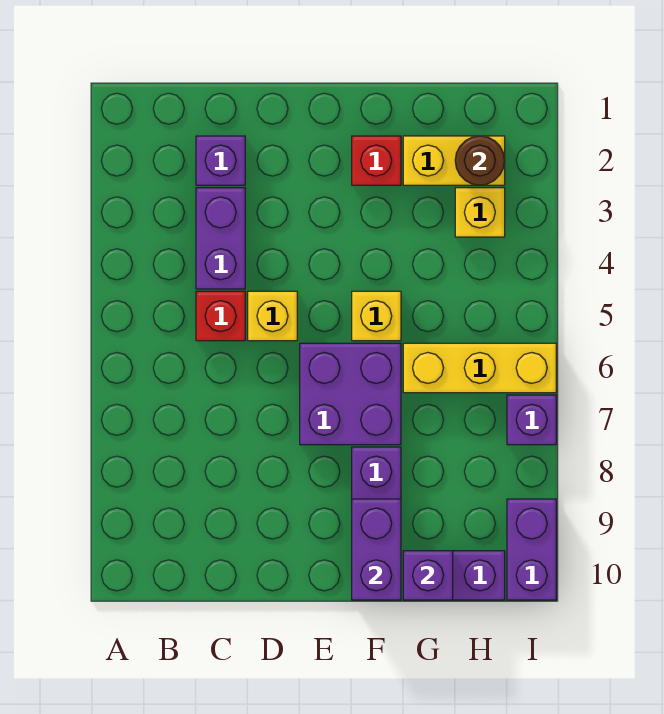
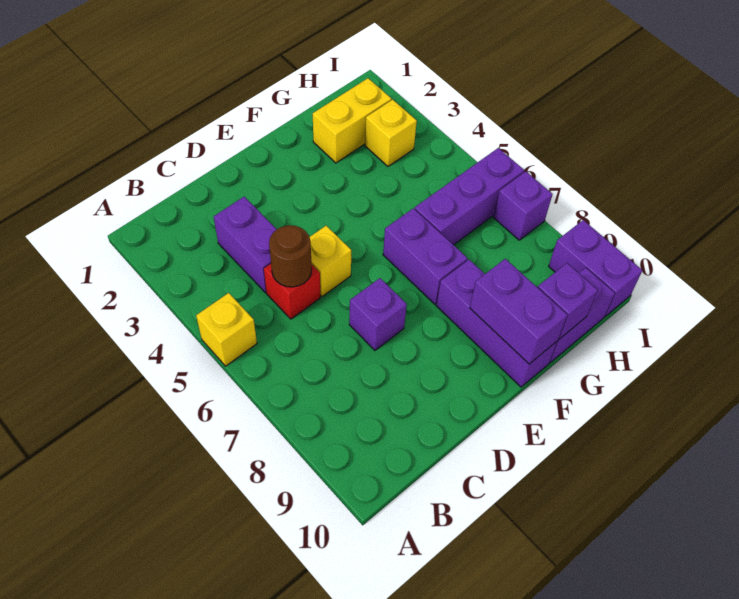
purple brick C2 level 1 -> purple brick D7 level 1
purple brick E6:F7 level 1 -> purple brick F6:F7 level 1
red brick F2 level 1 -> none
yellow brick F5 level 1 -> yellow brick A5 level 1
yellow brick G6:I6 level 1 -> purple brick G6:I6 level 1
brown round brick H2 level 2 -> brown round brick C5 level 2

